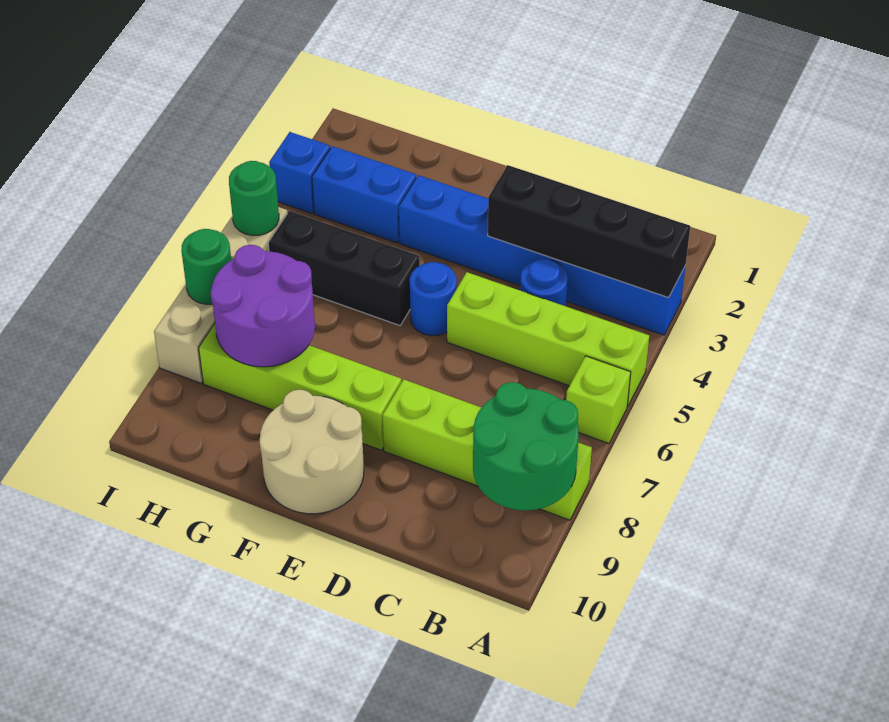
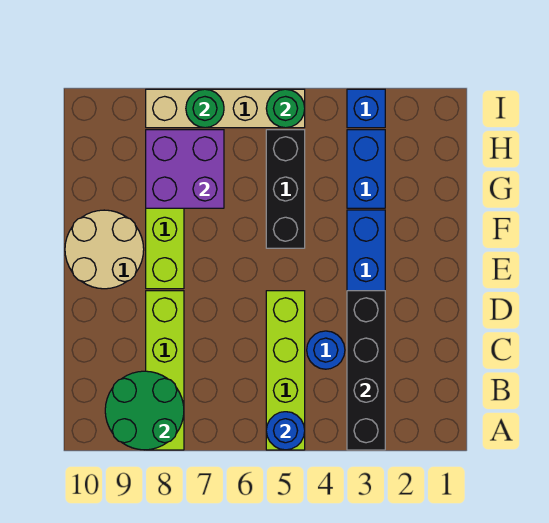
lime brick A6 level 1 -> none
blue round brick E5 level 1 -> blue round brick A5 level 2
purple round brick G7:H8 level 2 -> purple brick G7:H8 level 2

